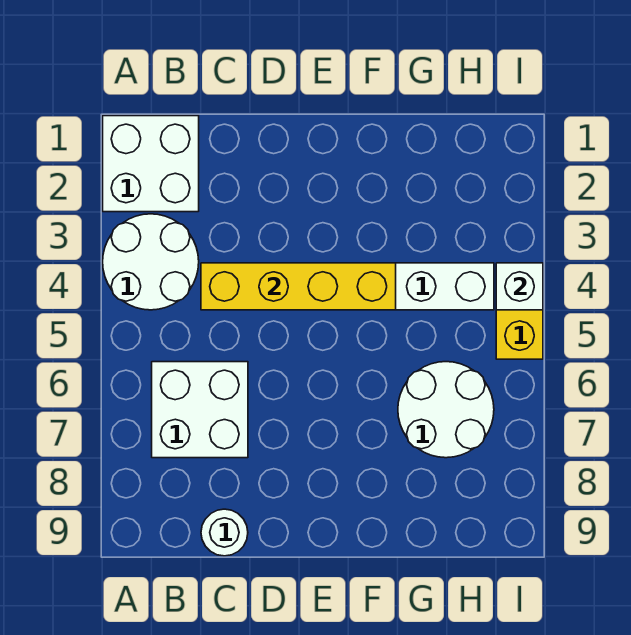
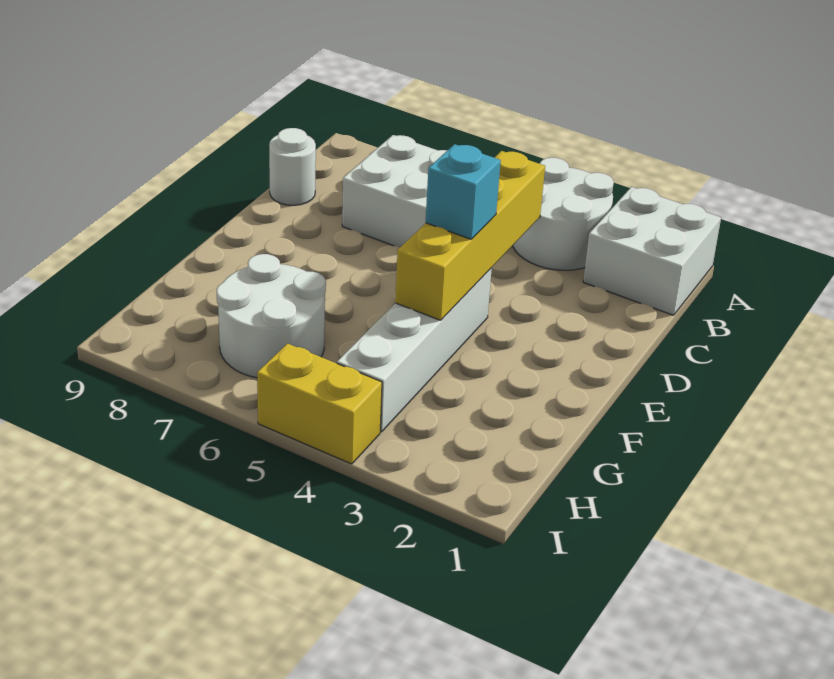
none -> cyan brick E4 level 3
white brick I4 level 2 -> none

